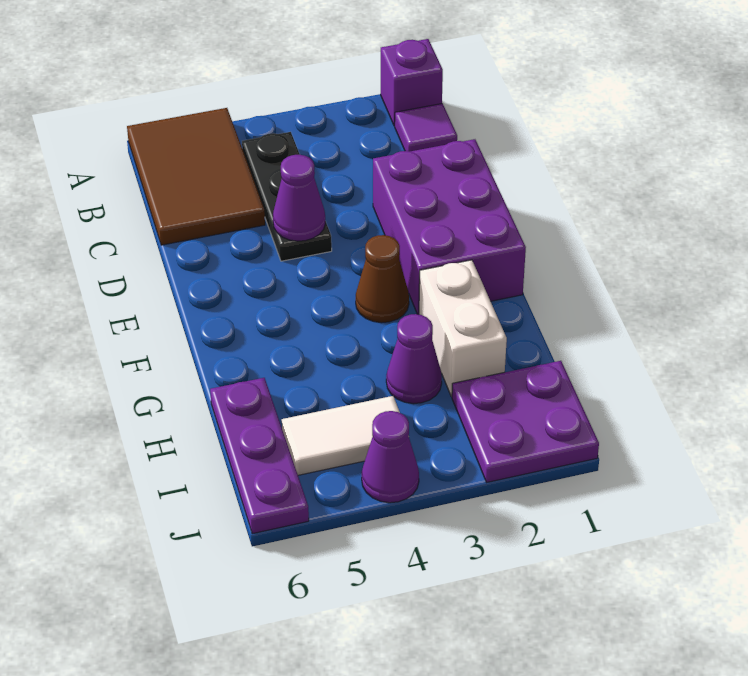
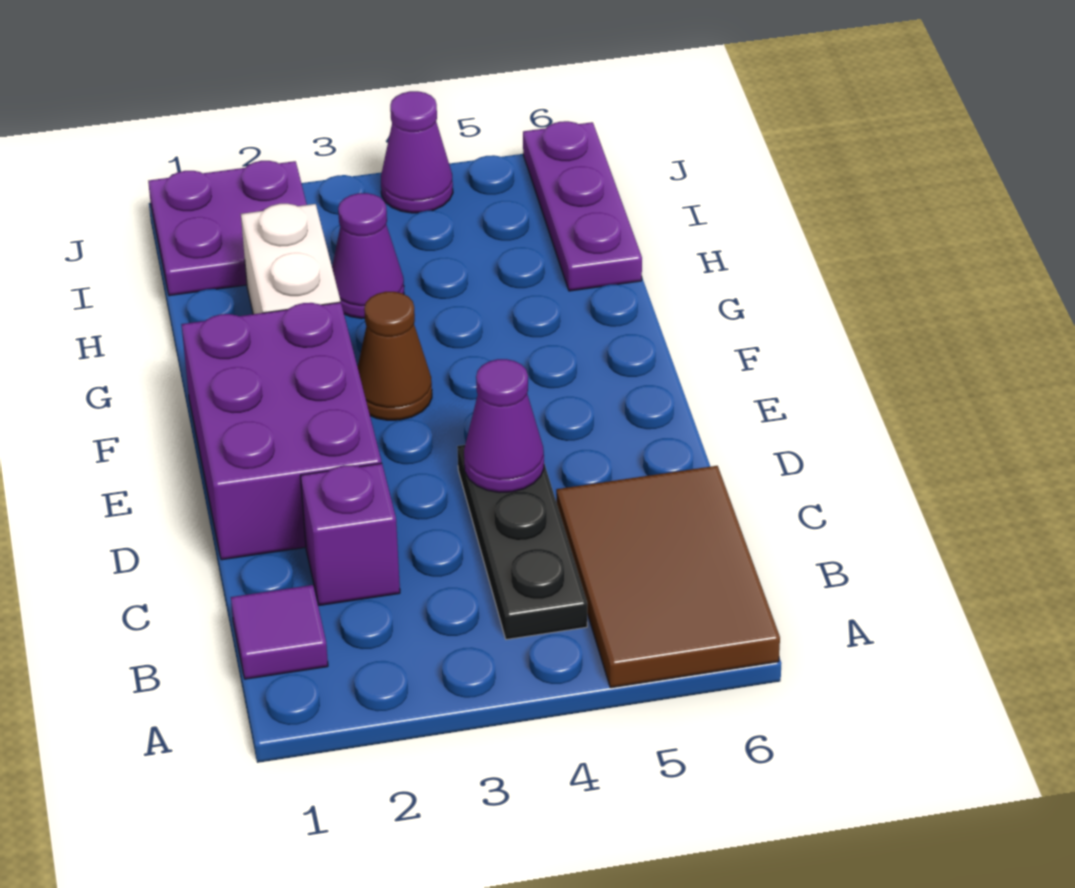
purple brick A1 level 1 -> purple brick C2 level 1
white tile I4:I5 level 1 -> none

